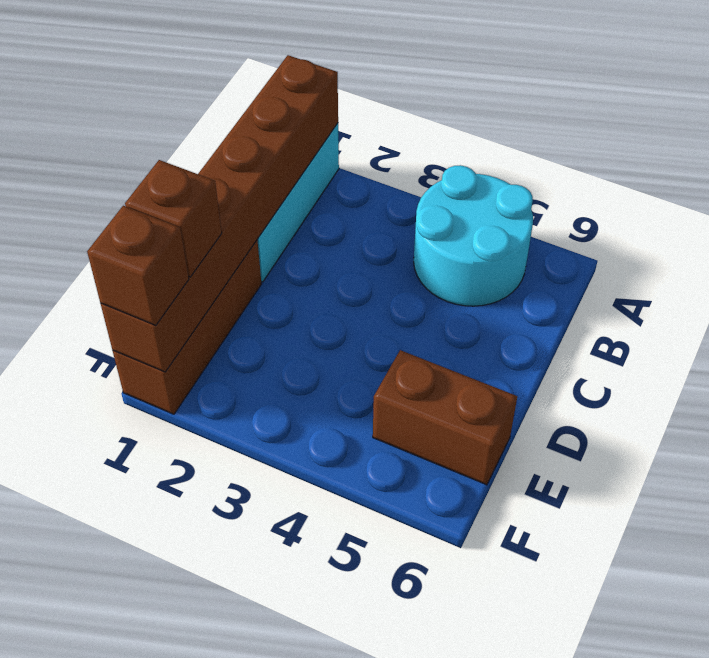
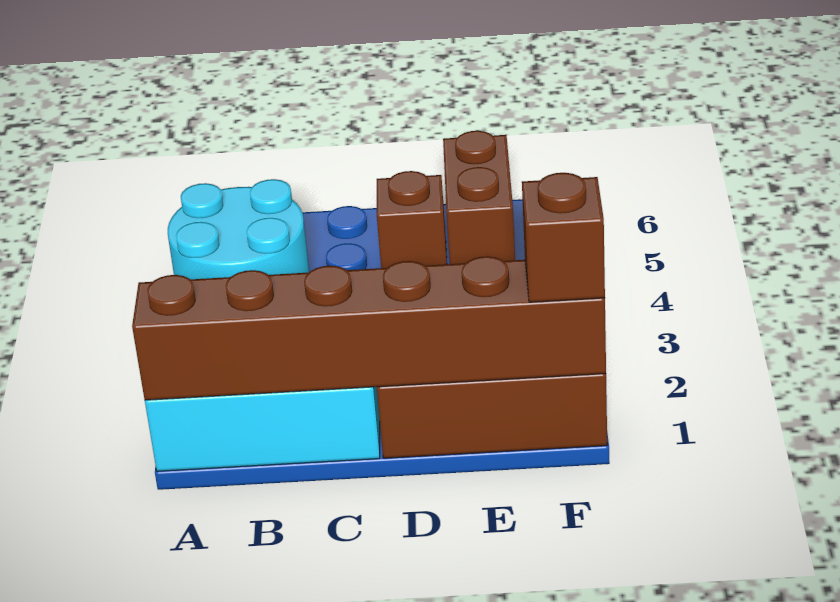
brown brick E1 level 3 -> brown brick D5 level 1

